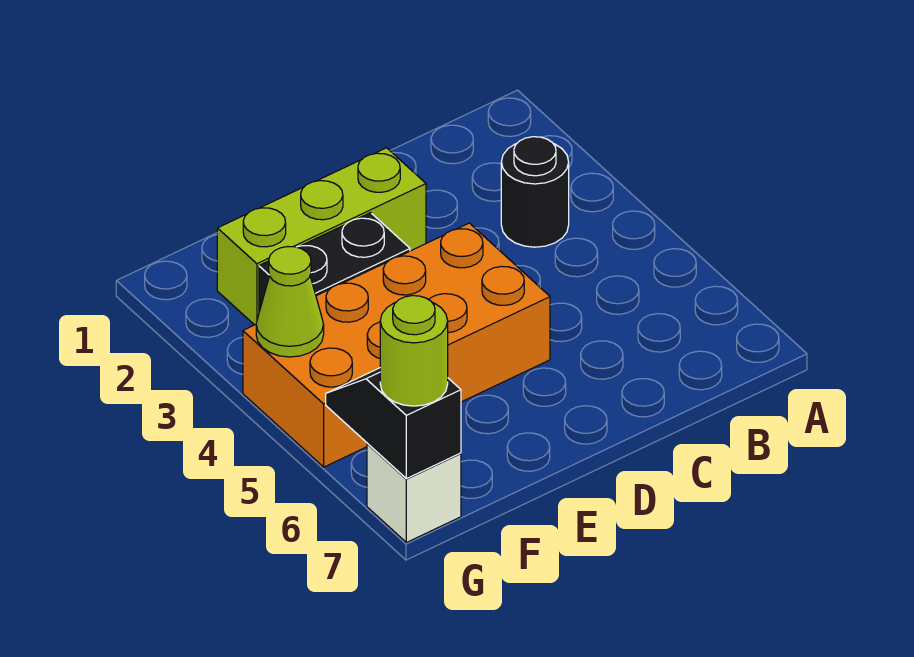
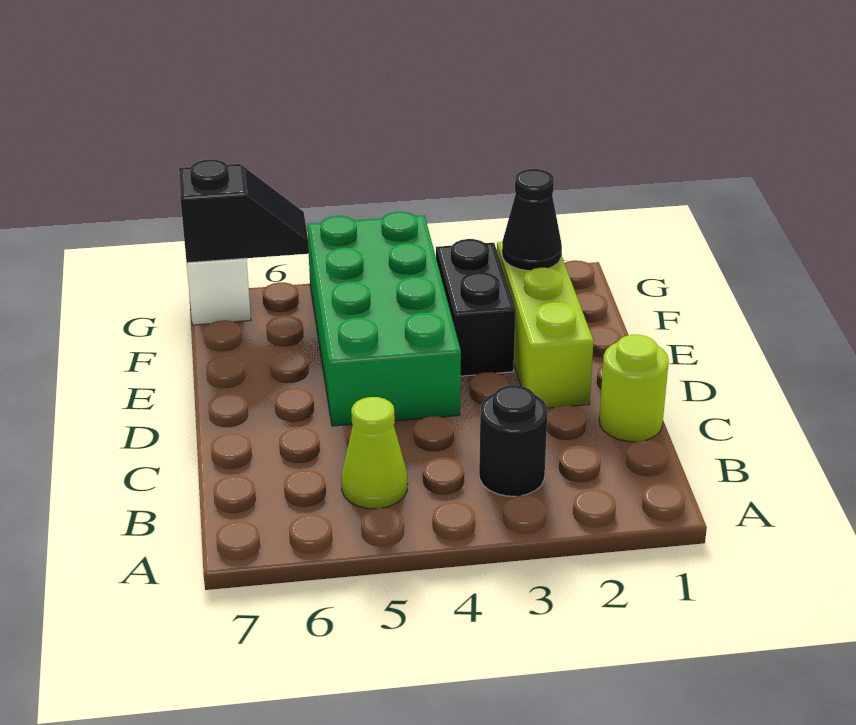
orange brick D4:G5 level 1 -> green brick D4:G5 level 1
none -> black cone F2 level 2
lime cone G4 level 2 -> lime cone B5 level 1
lime round brick G7 level 3 -> lime round brick C1 level 1

